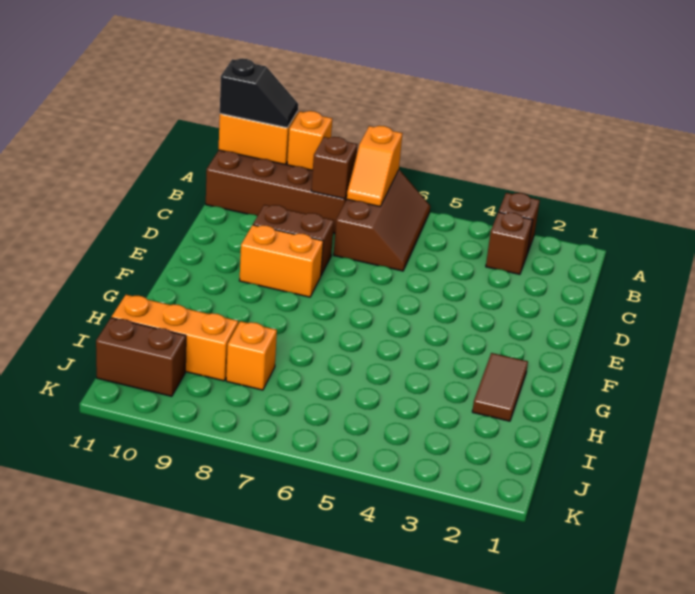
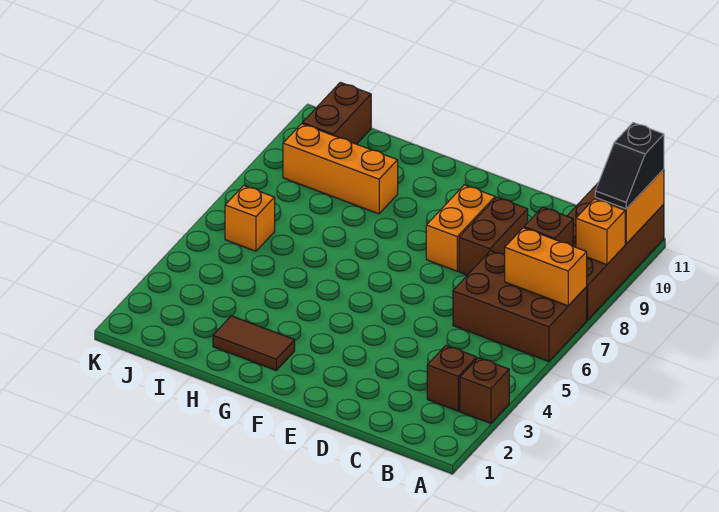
brown slope A6:C7 level 1 top 7 -> brown brick A6:C7 level 1
orange slope A7:B7 level 2 top A -> orange brick A7:B7 level 2
orange brick I8 level 1 -> orange brick J6 level 1
orange brick I9:I11 level 1 -> orange brick H9:J9 level 1

